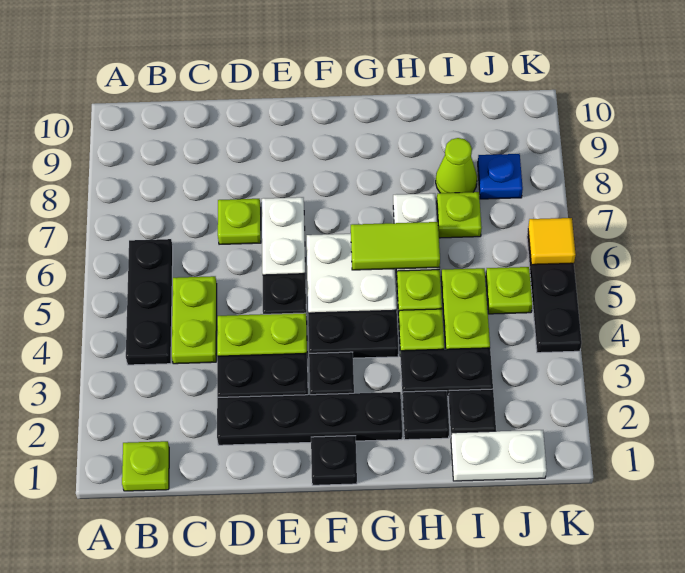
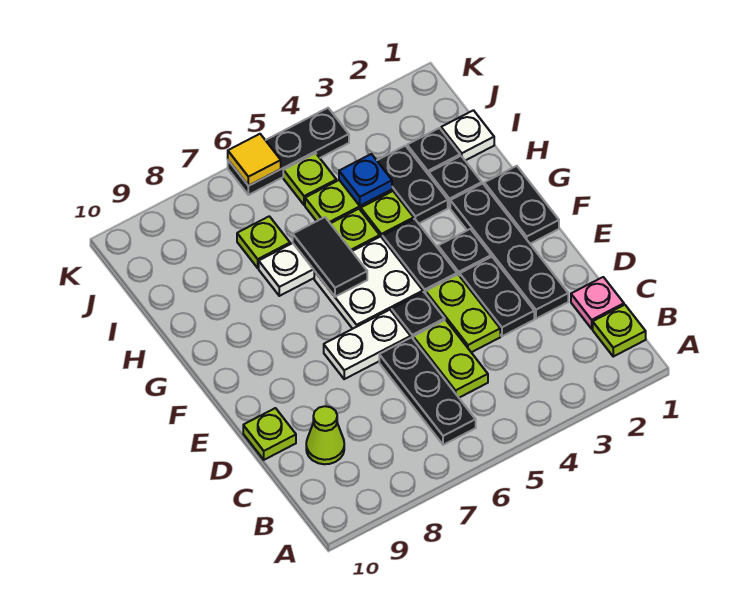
black plate B4:B6 level 1 -> black plate B6:D6 level 1
none -> pink plate C1 level 1
lime plate C4:C5 level 1 -> lime plate C5:D5 level 1
lime plate D7 level 1 -> lime plate D10 level 1
black plate F1 level 1 -> black plate F1:G1 level 1
lime tile G6:H6 level 2 -> black tile G6:H6 level 2
white plate I1:J1 level 1 -> white plate I1 level 1
lime cone I8 level 1 -> lime cone C9 level 1
blue plate J8 level 1 -> blue plate I4 level 2

